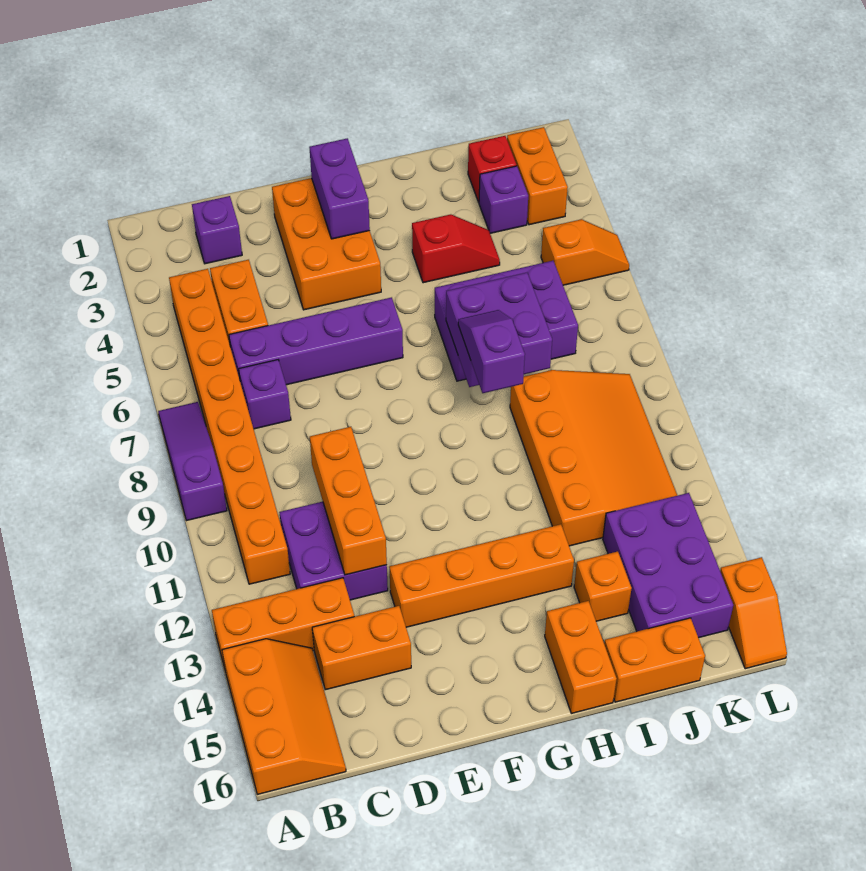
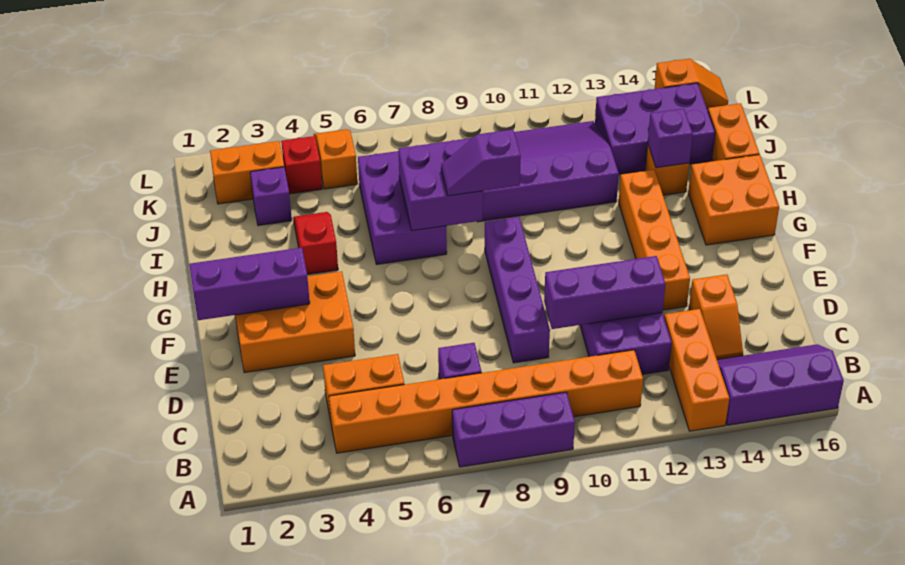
purple slope A7:A9 level 1 top 9 -> purple brick A7:A9 level 1
orange slope A14:B16 level 1 top A -> purple slope A14:B16 level 1 top A
purple brick C2 level 1 -> purple brick I14 level 2
purple brick C6:F6 level 1 -> purple brick D9:G9 level 1
orange brick C14:D14 level 1 -> orange slope C14:D14 level 1 top D
orange brick D10:D12 level 2 -> purple brick D10:D12 level 2
purple brick F2:F3 level 2 -> purple brick F1:F3 level 2
orange brick H15:H16 level 1 -> orange brick G15:H16 level 1
orange slope I9:K12 level 1 top I -> purple slope I9:K12 level 1 top I
red brick J2 level 1 -> red brick K4 level 1

